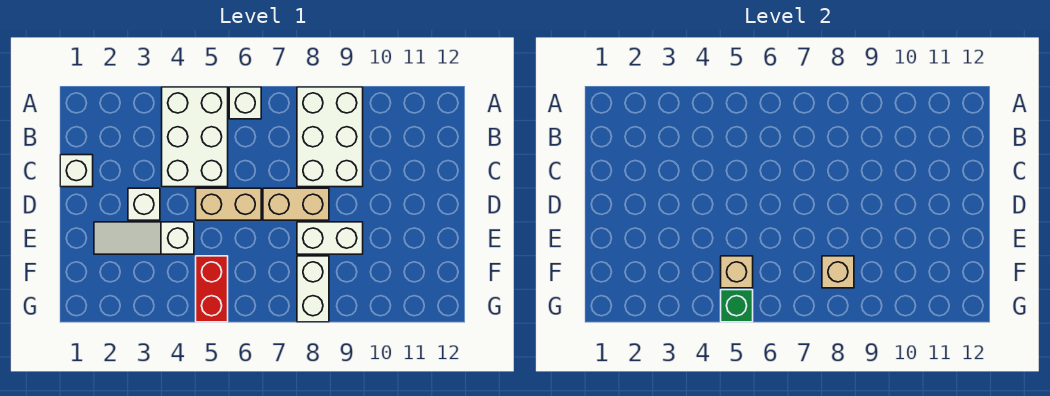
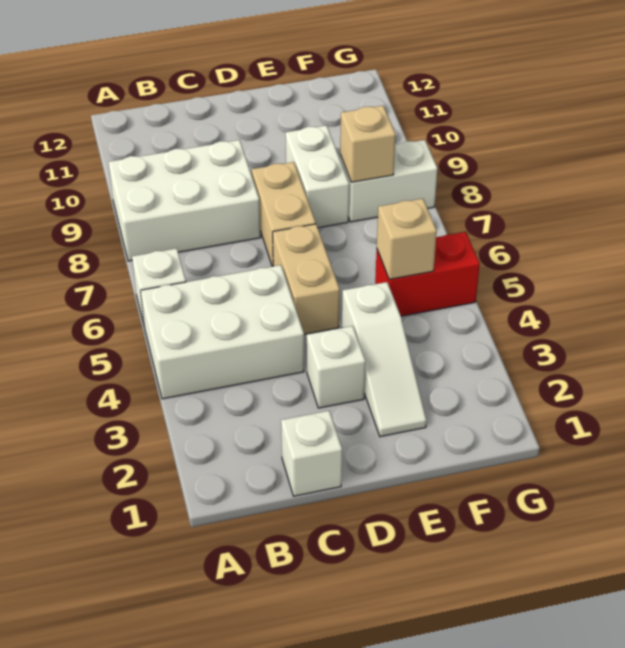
green brick G5 level 2 -> none

